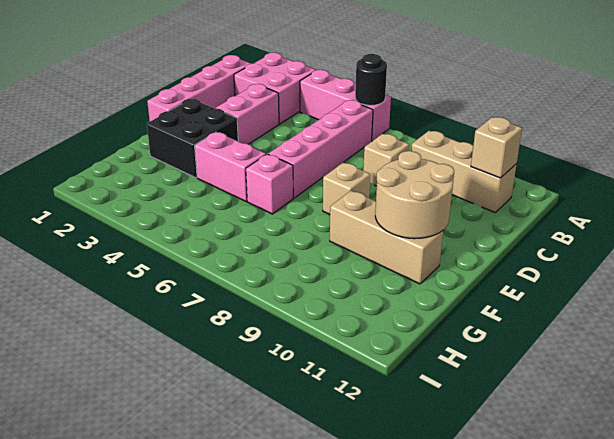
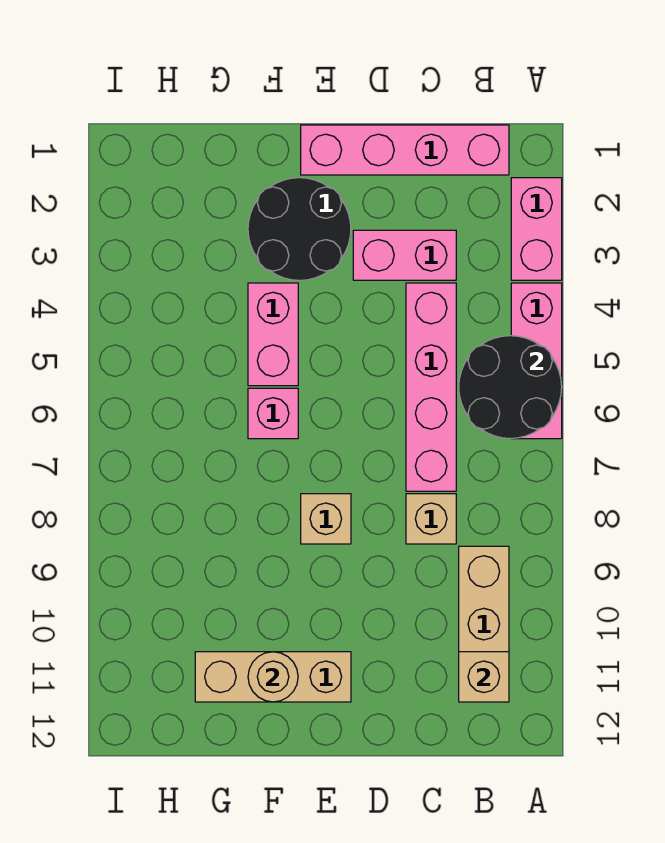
pink brick A2:B3 level 1 -> pink brick A2:A3 level 1
black round brick A6 level 2 -> black round brick A5:B6 level 2
pink brick B6:E6 level 1 -> pink brick C4:C7 level 1
black brick E2:F3 level 1 -> black round brick E2:F3 level 1
tan round brick E10:F11 level 2 -> tan round brick F11 level 2
tan brick F9:F11 level 1 -> tan brick E11:G11 level 1

